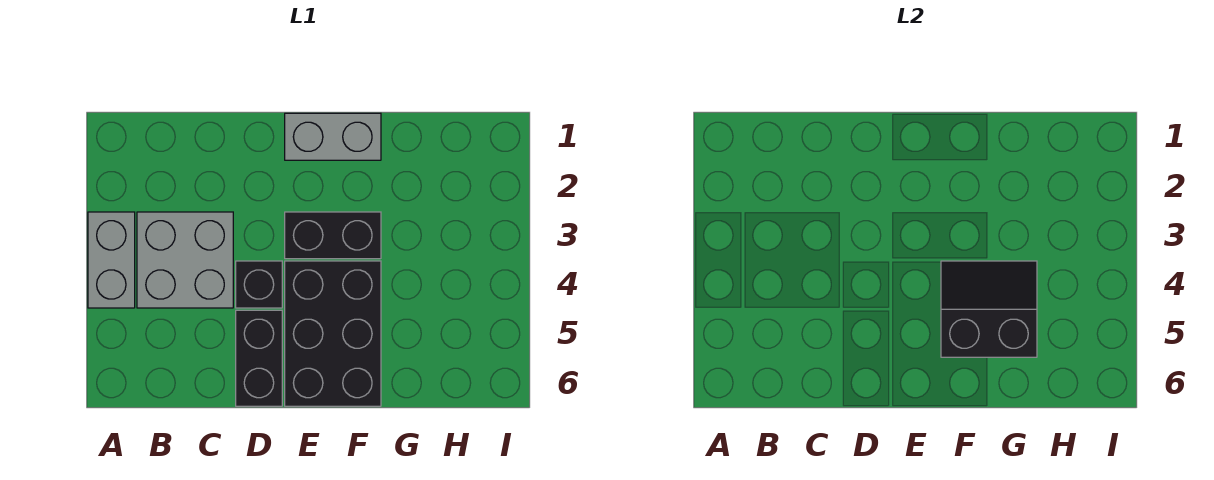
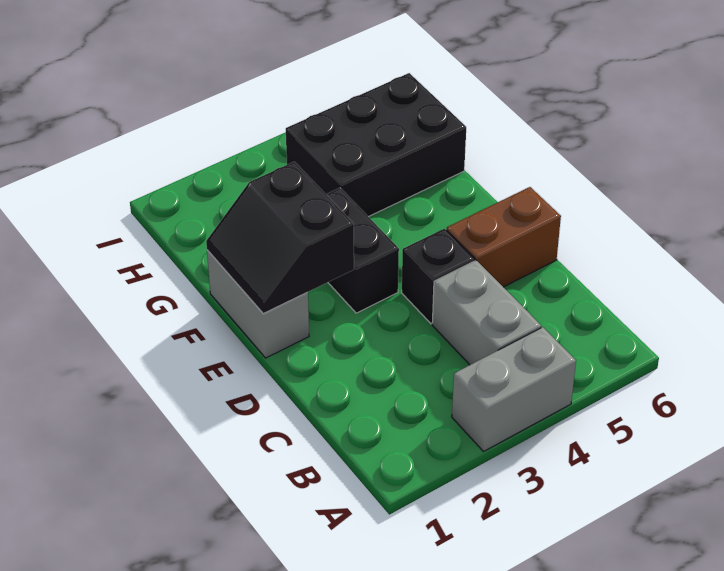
grey brick B3:C4 level 1 -> grey brick B4:C4 level 1
black brick D5:D6 level 1 -> brown brick D5:D6 level 1
black brick E4:F6 level 1 -> black brick G4:H6 level 1
black slope F4:G5 level 2 top 5 -> black slope E1:F2 level 2 top 2

